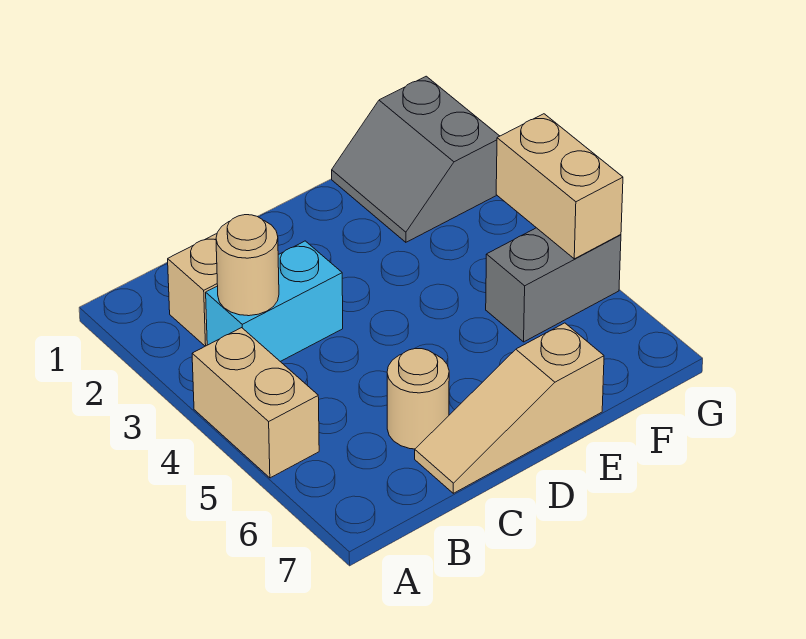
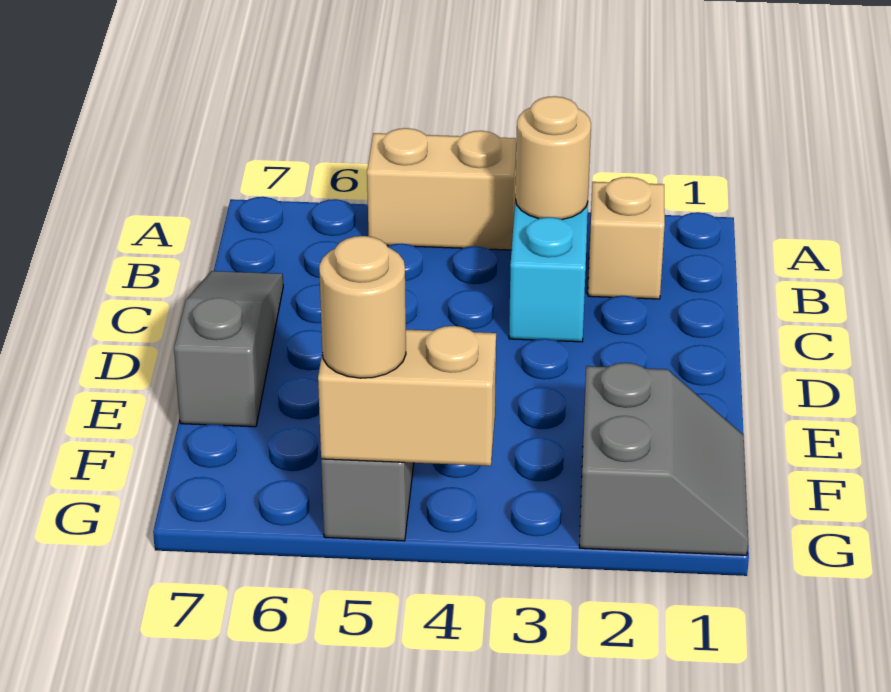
tan round brick C6 level 1 -> tan round brick G5 level 3
tan slope C7:E7 level 1 top E -> grey slope C7:E7 level 1 top E
grey slope F1:G2 level 1 top G -> grey slope F1:G2 level 1 top 2

